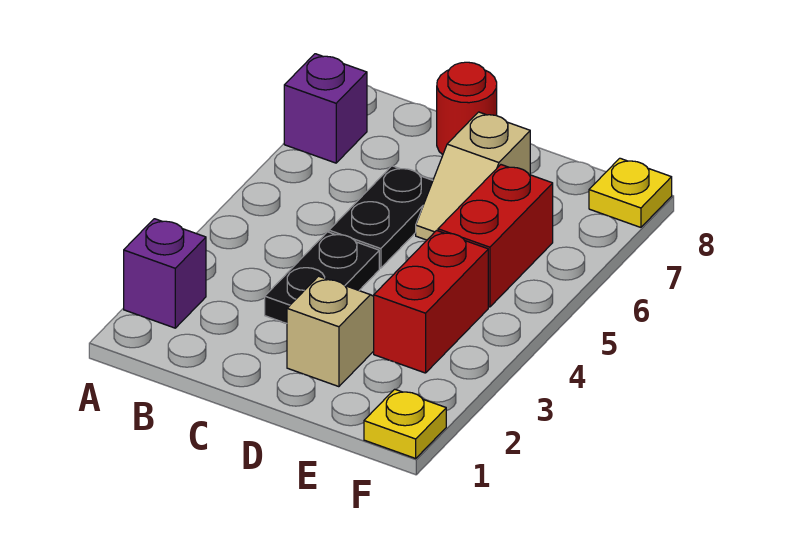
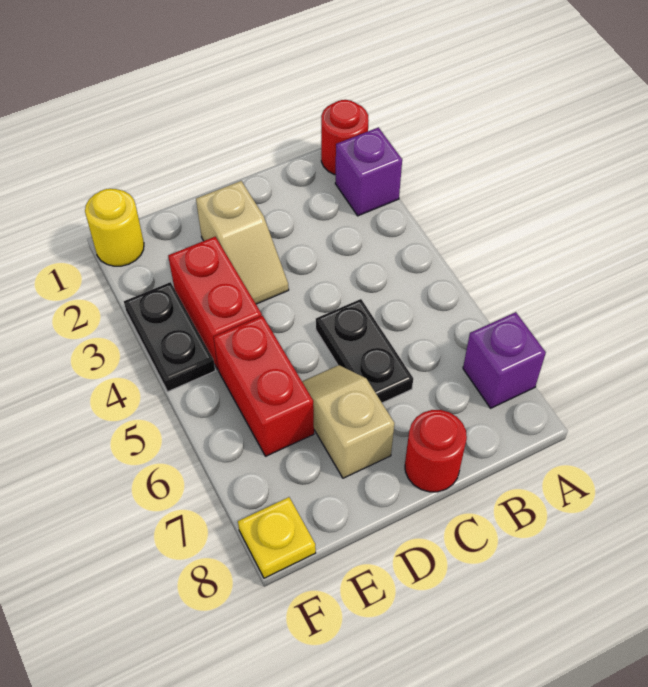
none -> red round brick A1 level 1
black plate C3:C4 level 1 -> black plate F3:F4 level 1
yellow plate F1 level 1 -> yellow round brick F1 level 1

